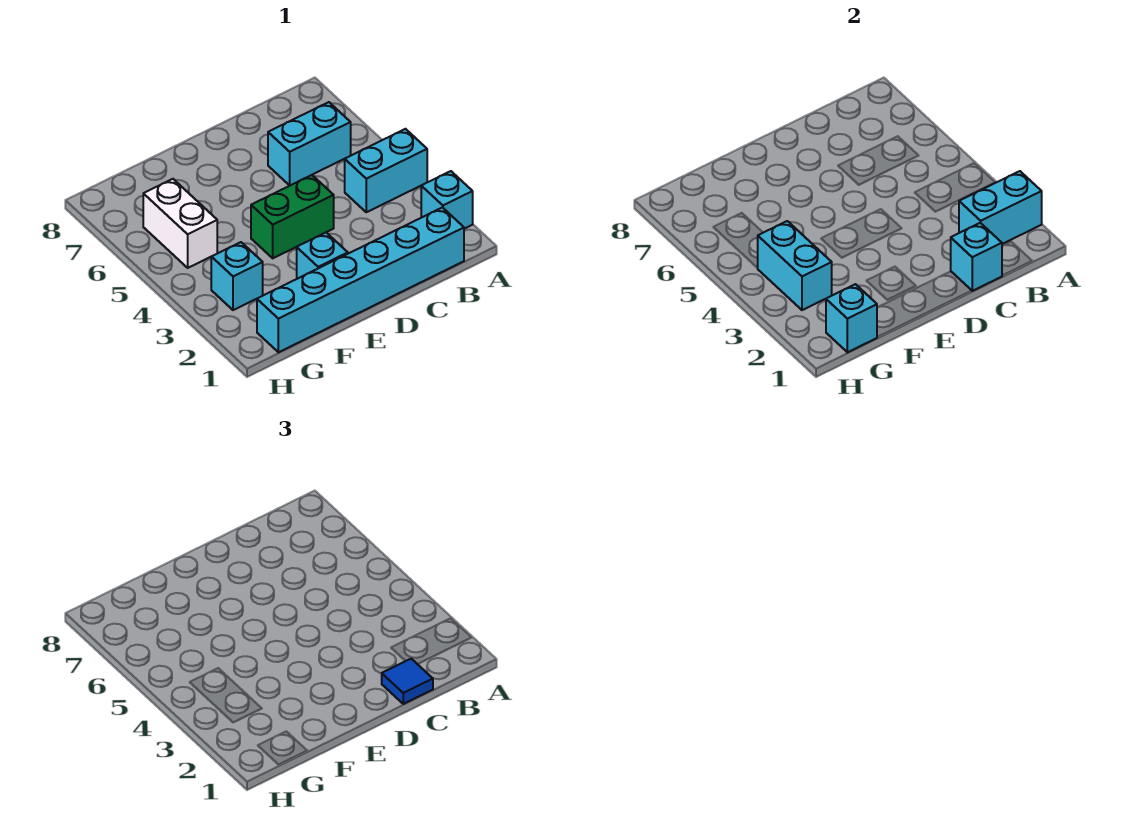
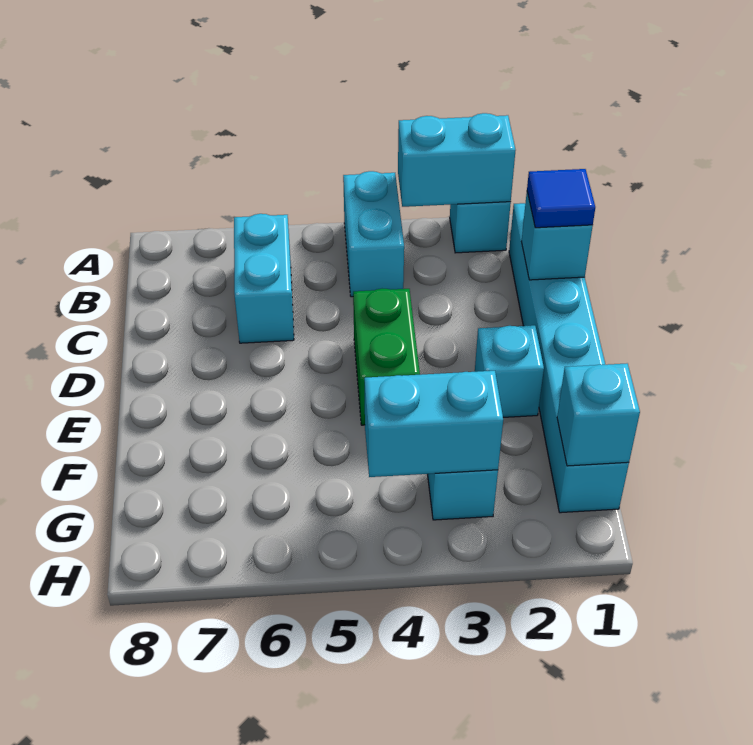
cyan brick A2:B2 level 2 -> cyan brick A2:A3 level 2
white brick G5:G6 level 1 -> none

